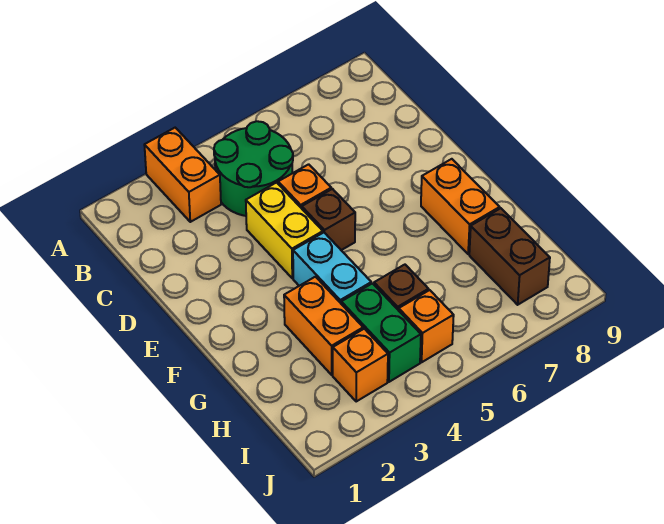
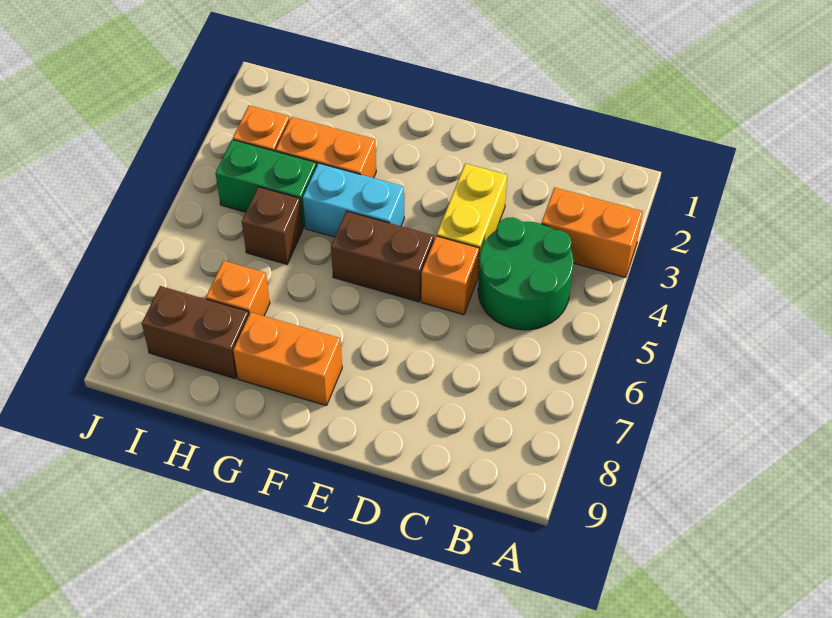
yellow brick D4:E4 level 1 -> yellow brick D3:D4 level 1
brown brick E5 level 1 -> brown brick E5:F5 level 1
orange brick I5 level 1 -> orange brick H7 level 1

